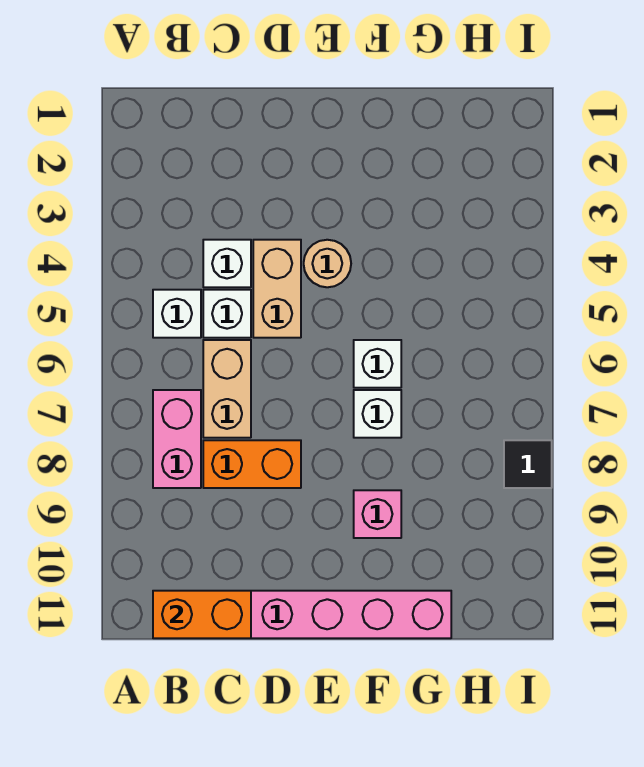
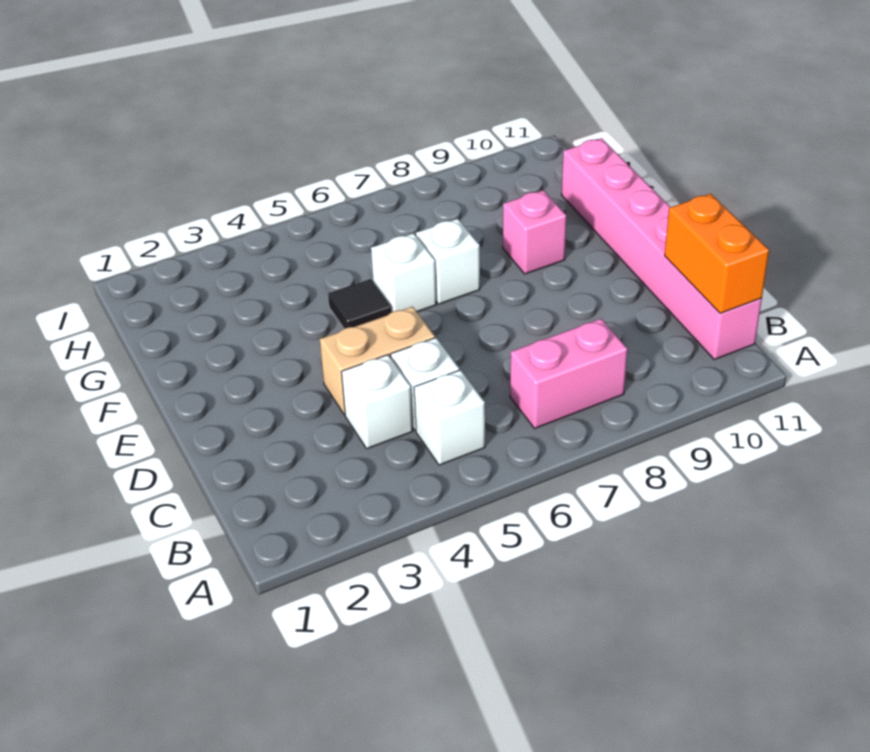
tan brick C6:C7 level 1 -> none
orange brick C8:D8 level 1 -> none
tan round brick E4 level 1 -> none
black tile I8 level 1 -> black tile F5 level 1

